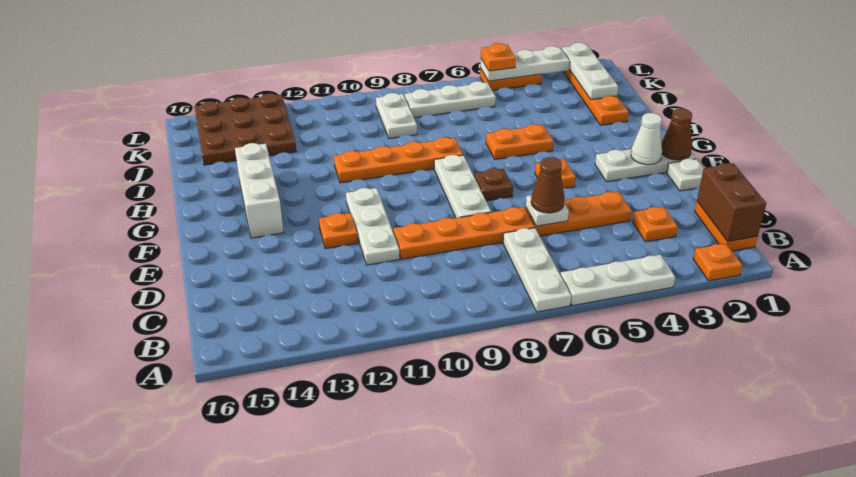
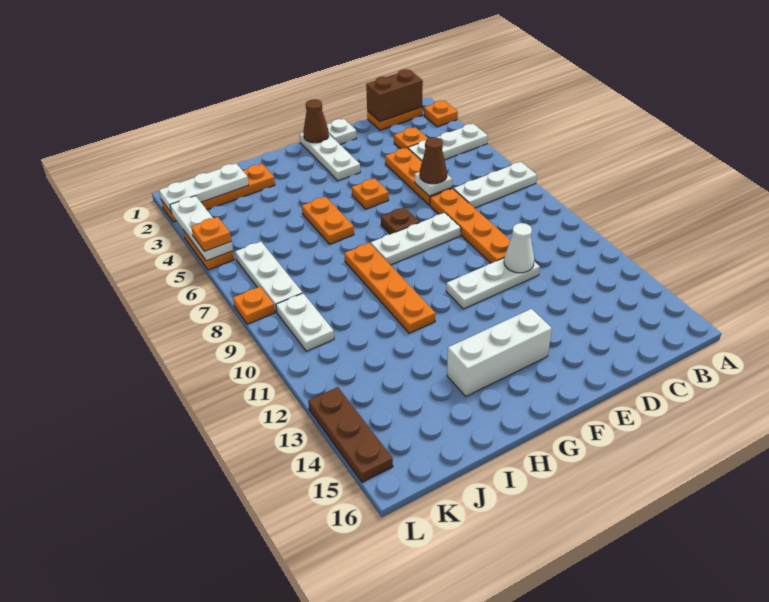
white plate A4:A6 level 1 -> white plate A4:C4 level 1
orange plate E12 level 1 -> orange plate L8 level 1
white cone F2 level 2 -> white cone D11 level 2
white plate J9:K9 level 1 -> white plate K9:K10 level 1
brown plate J13:L15 level 1 -> brown plate L13:L15 level 1

